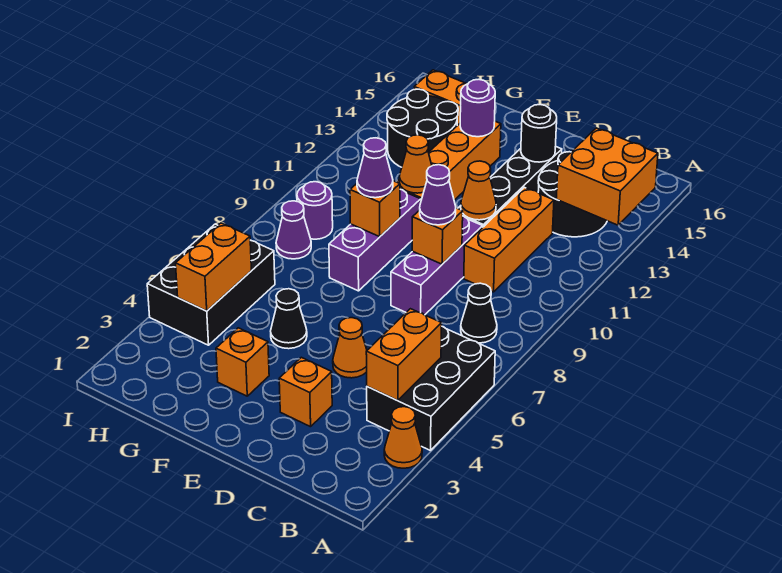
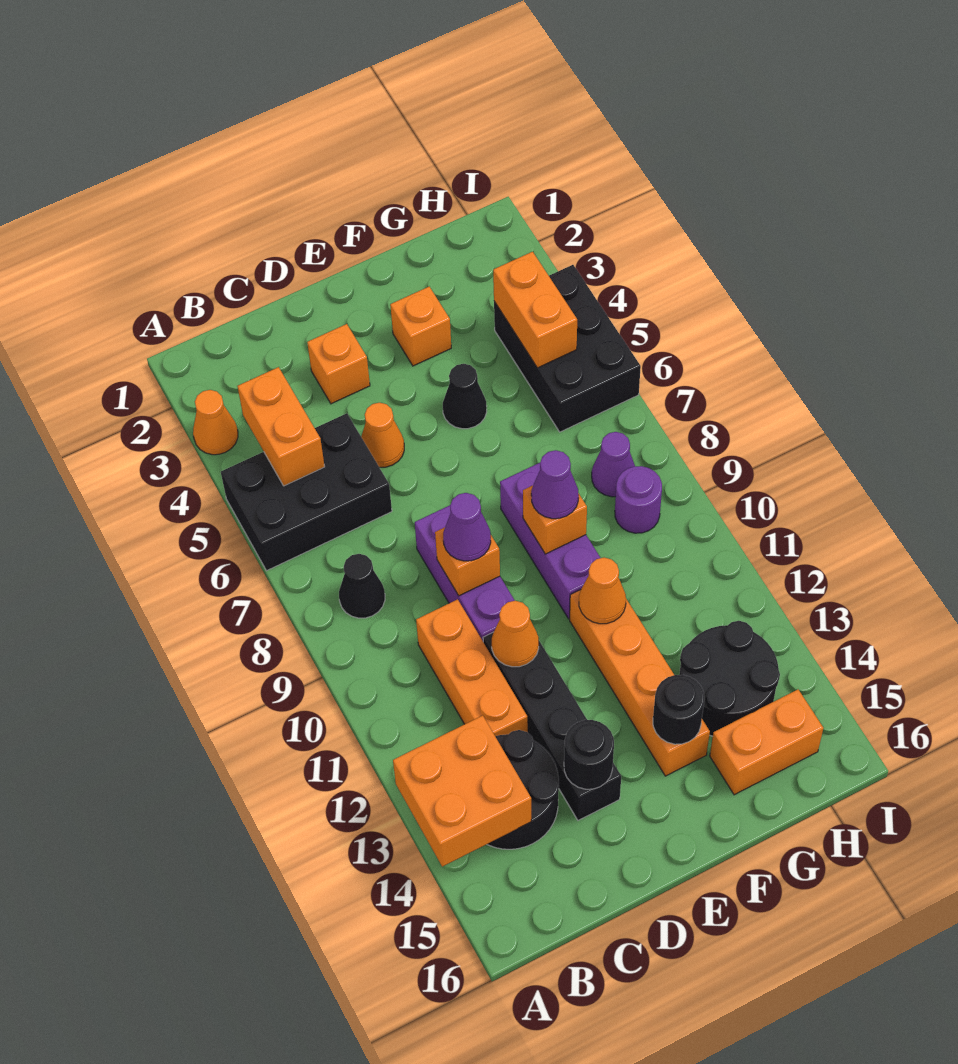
black brick A4:B6 level 1 -> black brick A5:C6 level 1
purple round brick F14 level 2 -> black round brick F14 level 2

